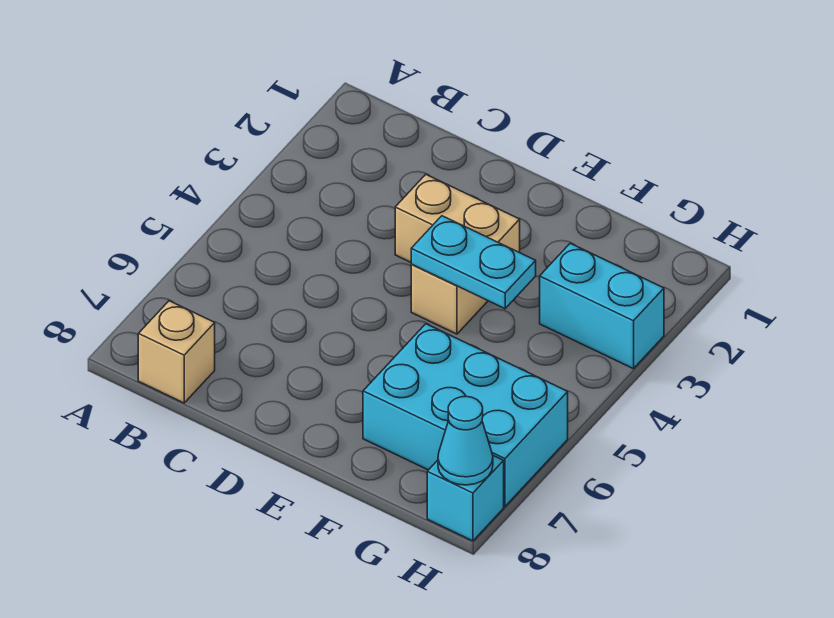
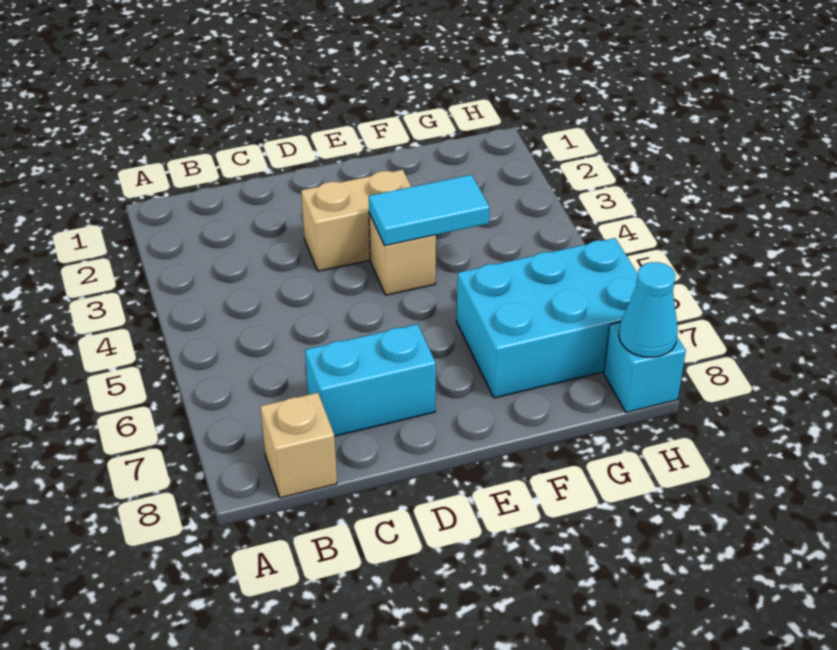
cyan plate E4:F4 level 2 -> cyan tile E4:F4 level 2
cyan brick G3:H3 level 1 -> cyan brick C7:D7 level 1

